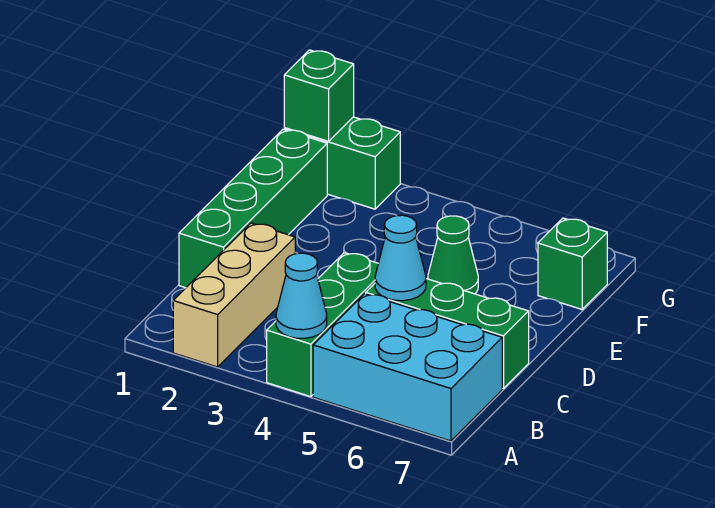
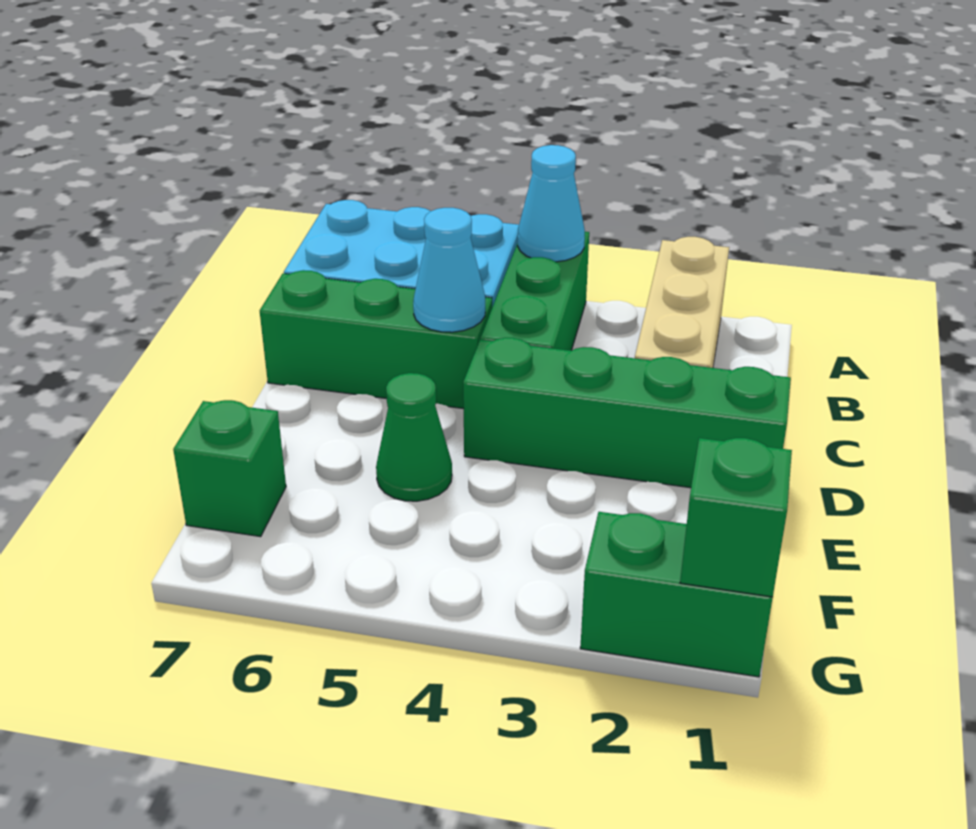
green brick C1:F1 level 1 -> green brick D1:D4 level 1

